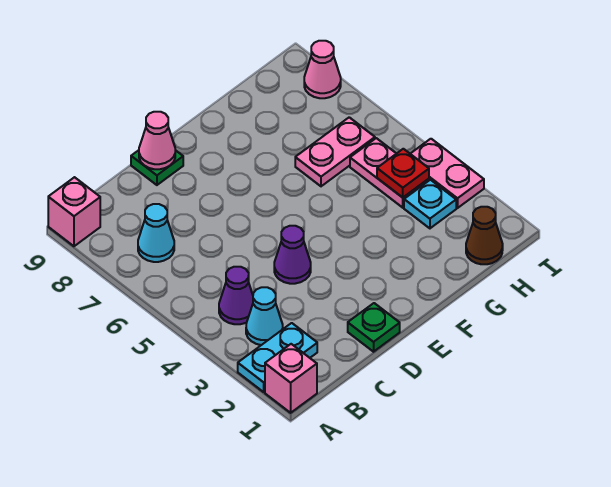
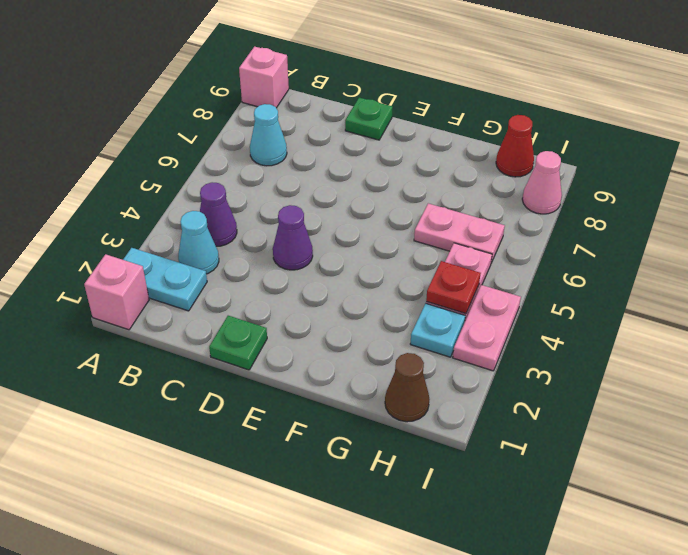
pink cone D9 level 2 -> none
none -> red cone H9 level 1

